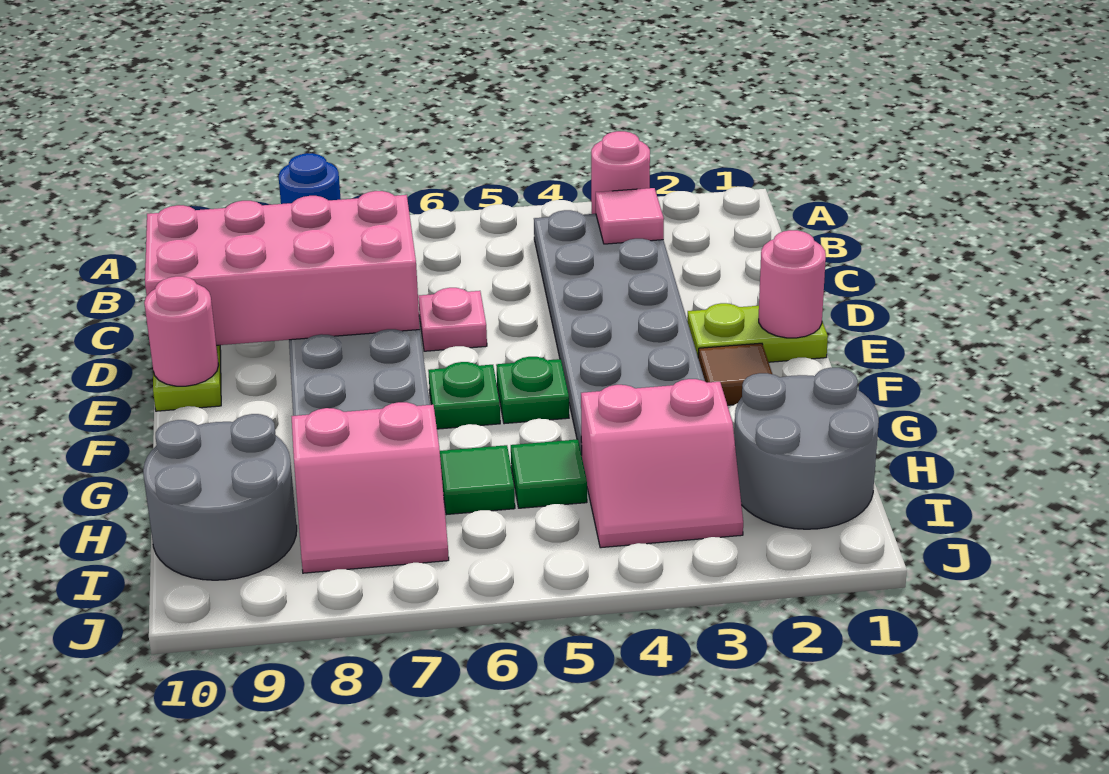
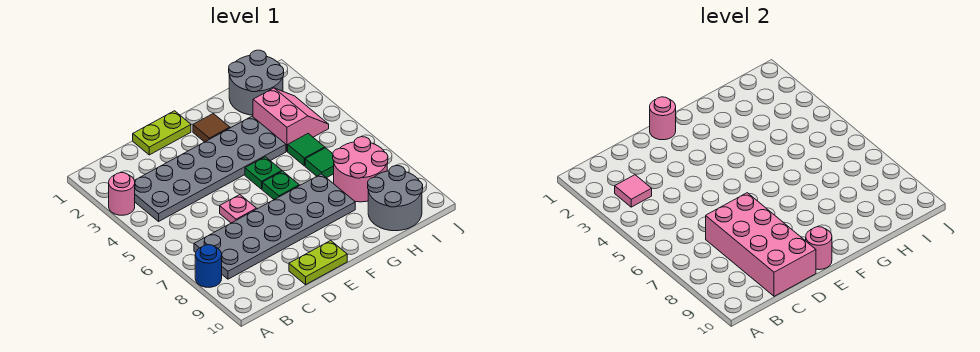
lime plate E1:E2 level 1 -> lime plate D1:E1 level 1
pink slope H7:I8 level 1 top H -> pink round brick H7:I8 level 1

